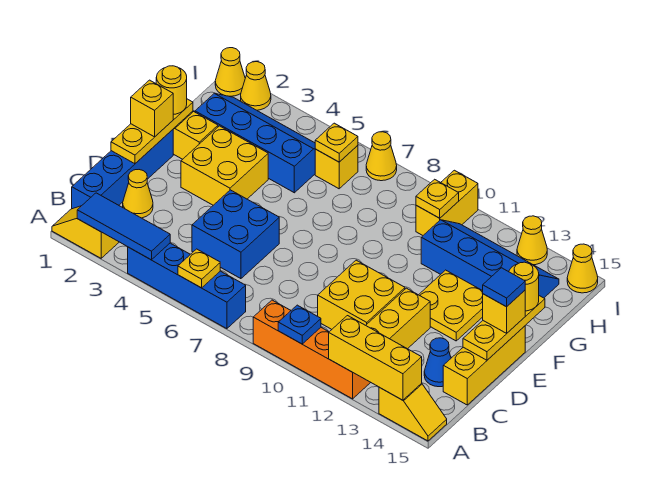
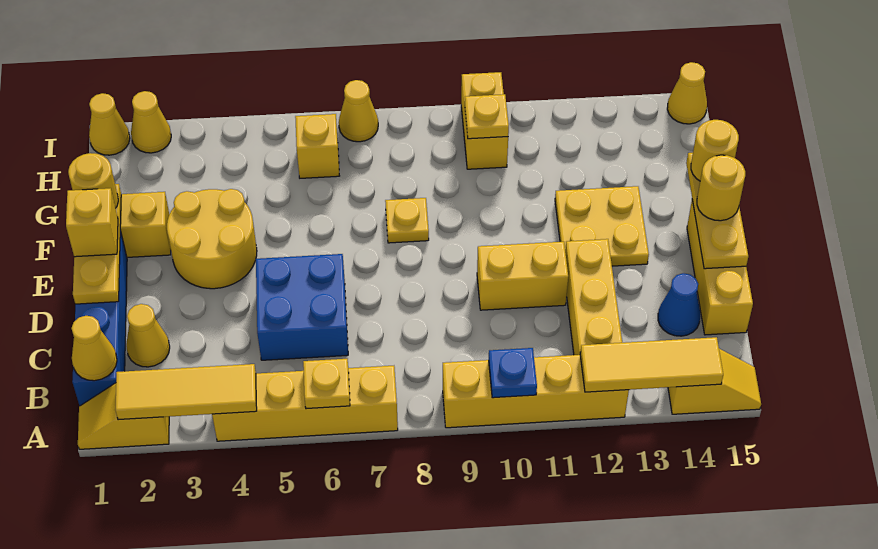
blue tile A2:A4 level 2 -> yellow tile A2:A4 level 2
blue brick A4:A7 level 1 -> yellow brick A4:A7 level 1
orange brick A9:A12 level 1 -> yellow brick A9:A12 level 1
yellow brick A12:A14 level 2 -> yellow tile A12:A14 level 2
yellow brick C10:D11 level 1 -> yellow brick D10:D11 level 1
yellow brick E3:F4 level 1 -> yellow round brick E3:F4 level 1
yellow brick E15 level 3 -> yellow round brick E15 level 3
blue tile E15 level 4 -> none
blue slope G2:H5 level 1 top G -> none
blue slope G11:H14 level 1 top G -> none
yellow plate H6 level 2 -> yellow plate F8 level 1
yellow cone I13 level 1 -> yellow cone B1 level 2

